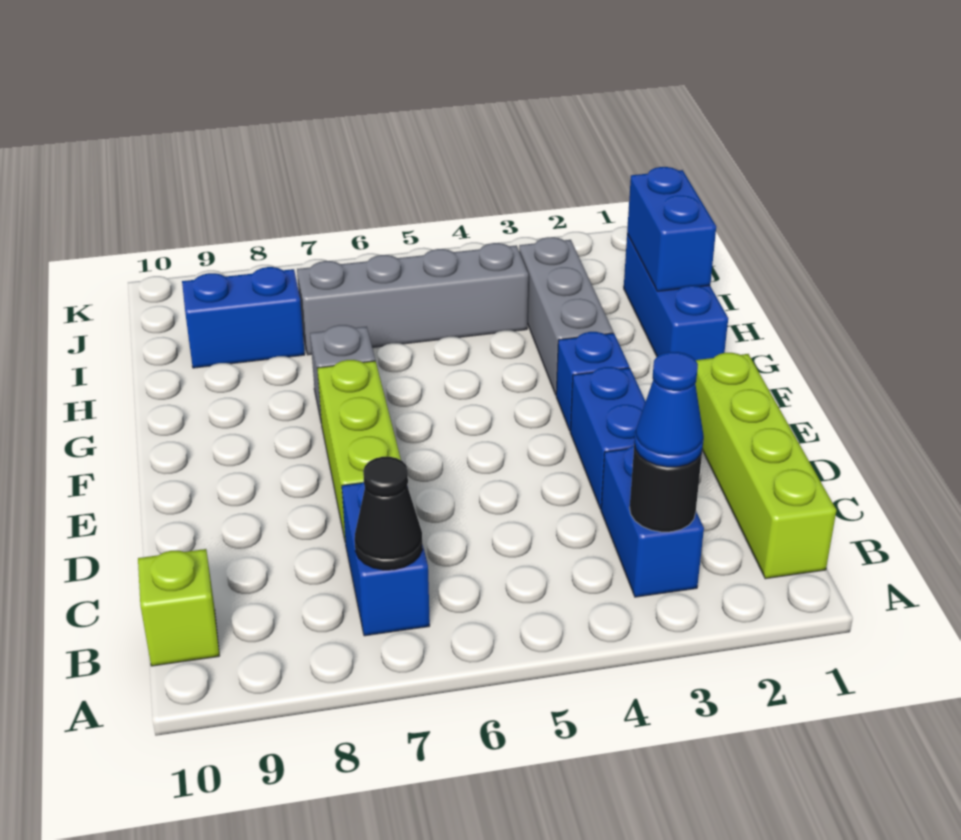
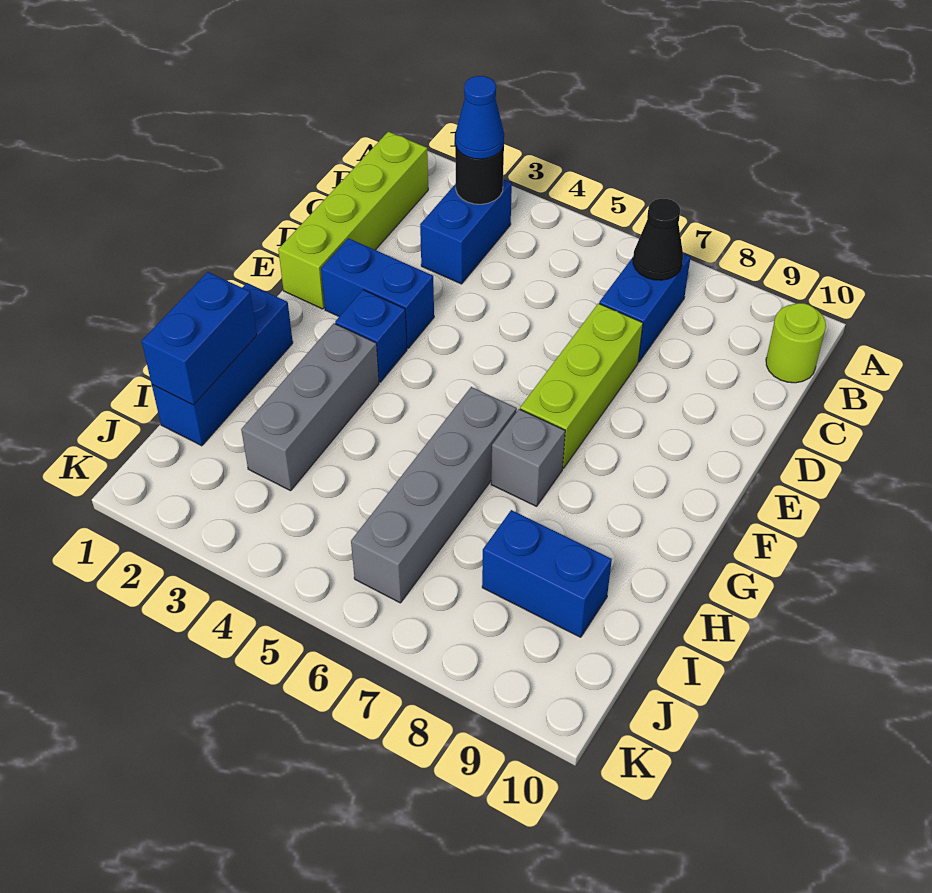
lime brick B10 level 1 -> lime round brick B10 level 1
blue brick D3:E3 level 1 -> blue brick E2:E3 level 1
grey brick I4:I7 level 1 -> grey brick G6:J6 level 1

